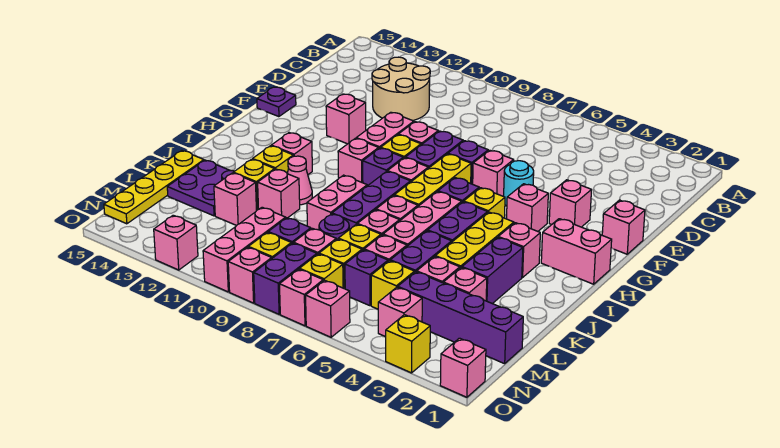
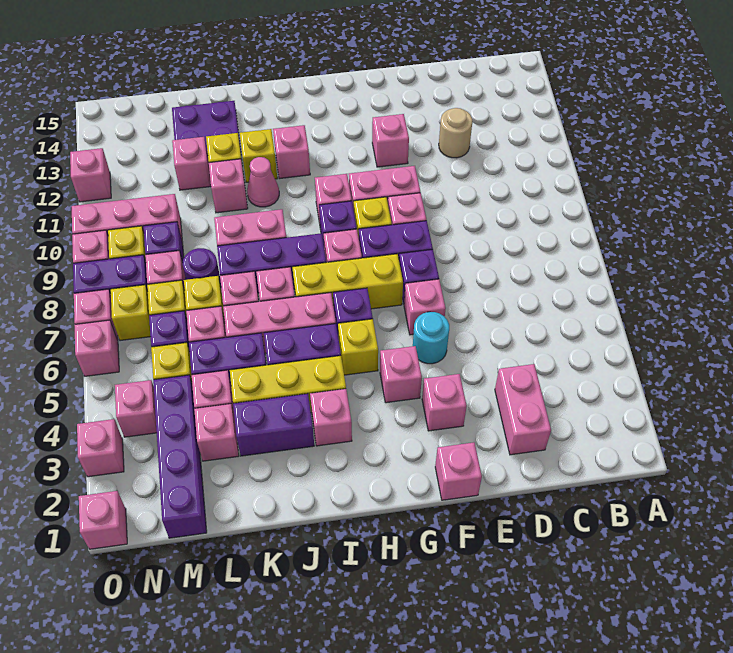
tan round brick C11:D12 level 1 -> tan round brick D12 level 1
purple plate F15 level 1 -> none
pink brick H1:H2 level 1 -> pink brick D2:D3 level 1
yellow plate K15:N15 level 1 -> none
yellow brick O3 level 1 -> pink brick O3 level 1

